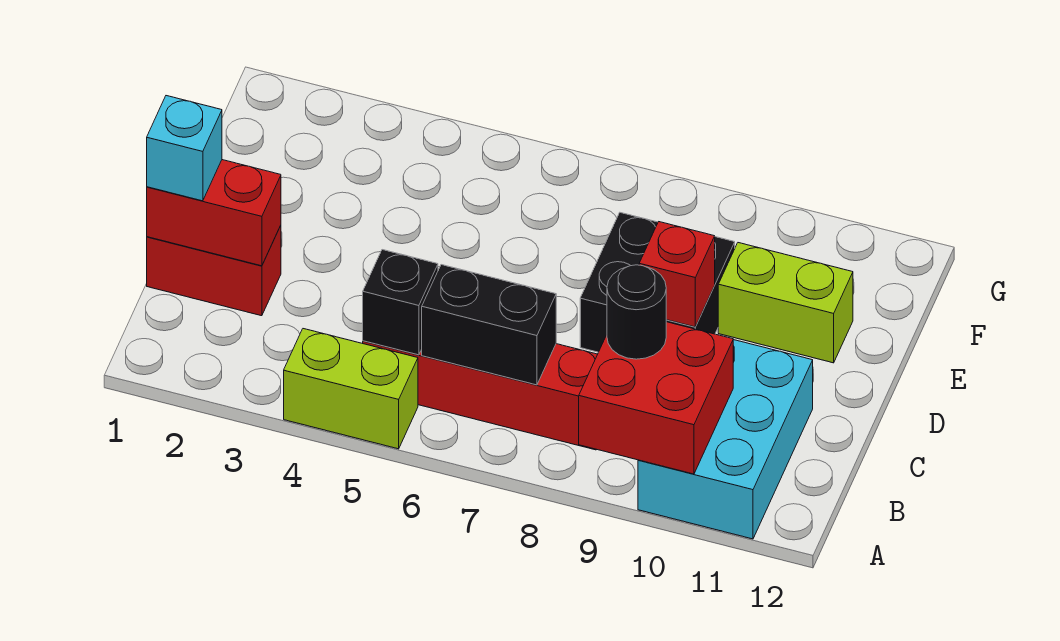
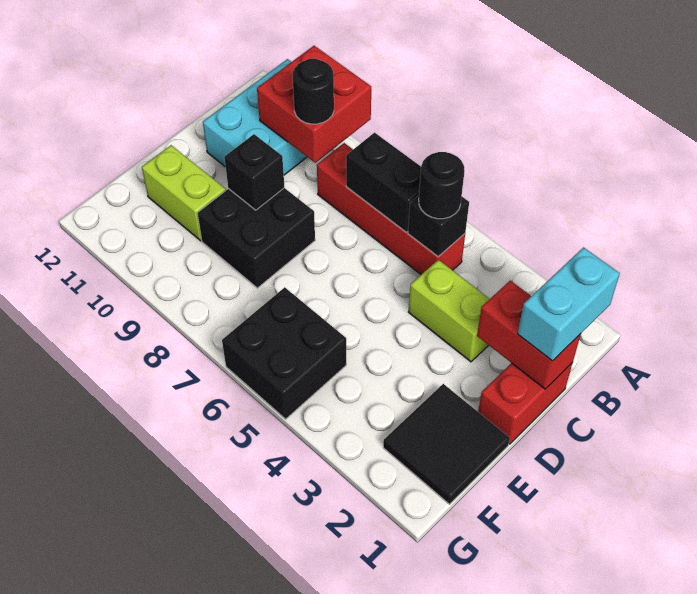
lime brick A4:A5 level 1 -> lime brick C3:C4 level 1
none -> black round brick B5 level 3
red brick C1:C2 level 1 -> red brick C1:D1 level 1
cyan brick C1 level 3 -> cyan brick B1:C1 level 3
red brick D9 level 2 -> black brick D9 level 2
none -> black tile E1:F2 level 1
none -> black brick F5:G6 level 1

